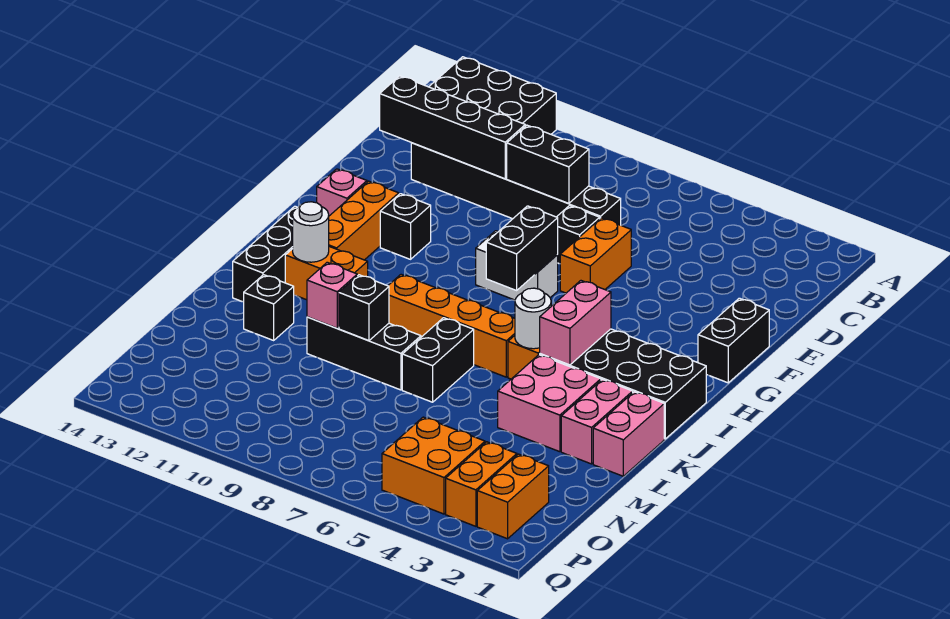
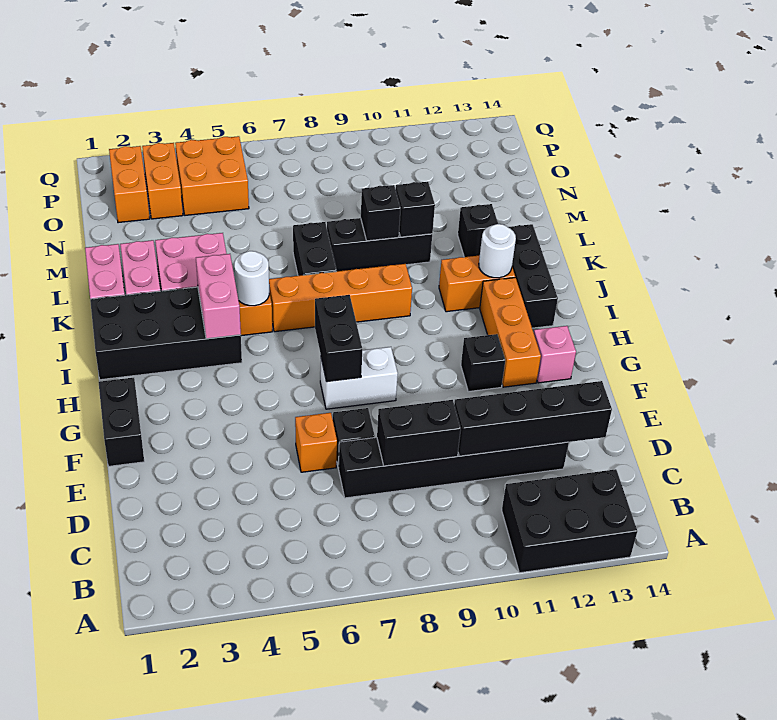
orange brick E6:F6 level 1 -> orange brick E6 level 1
pink brick L10 level 2 -> black brick L10 level 2

